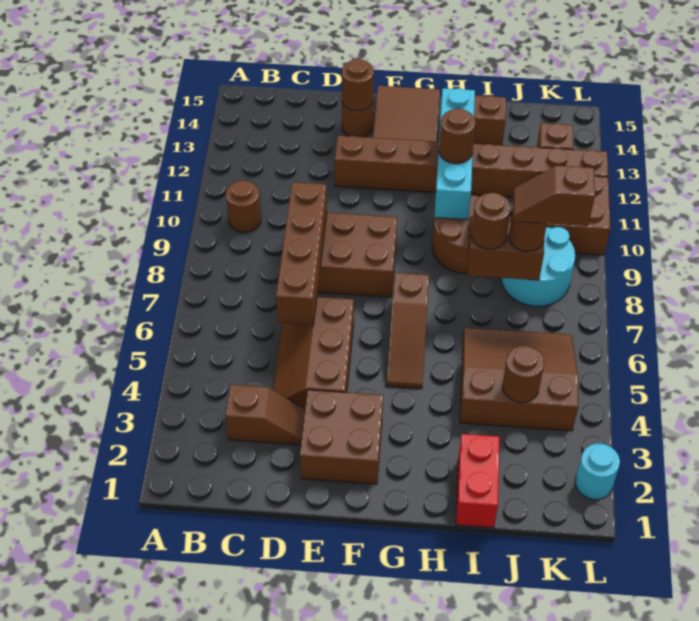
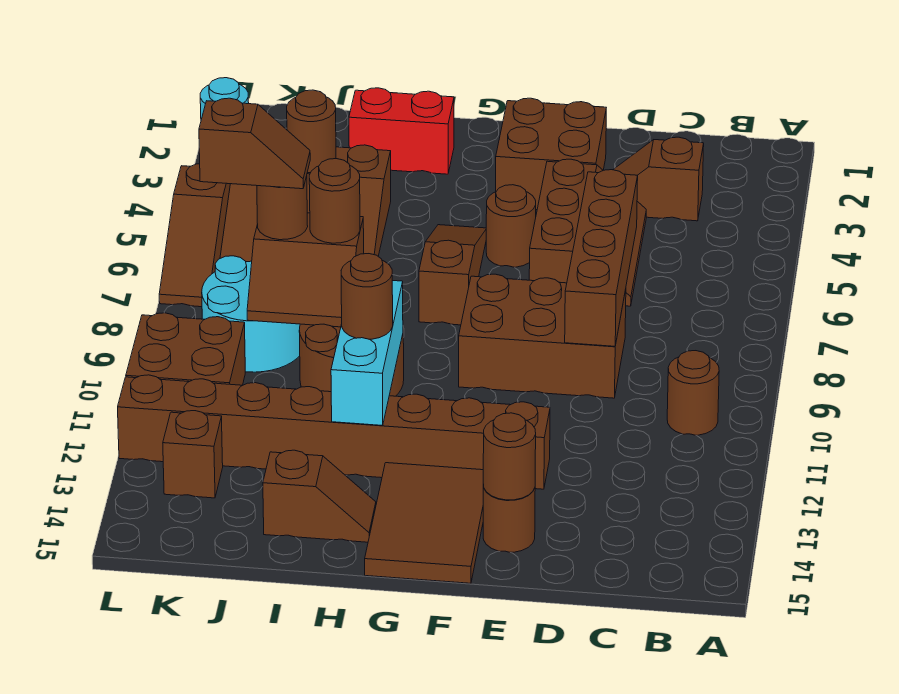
none -> brown round brick F5 level 1
cyan brick H10:H13 level 2 -> cyan brick H10:H12 level 2
red brick I1:I2 level 1 -> red brick H2:I2 level 1
none -> brown slope L5:L7 level 1 top 5

